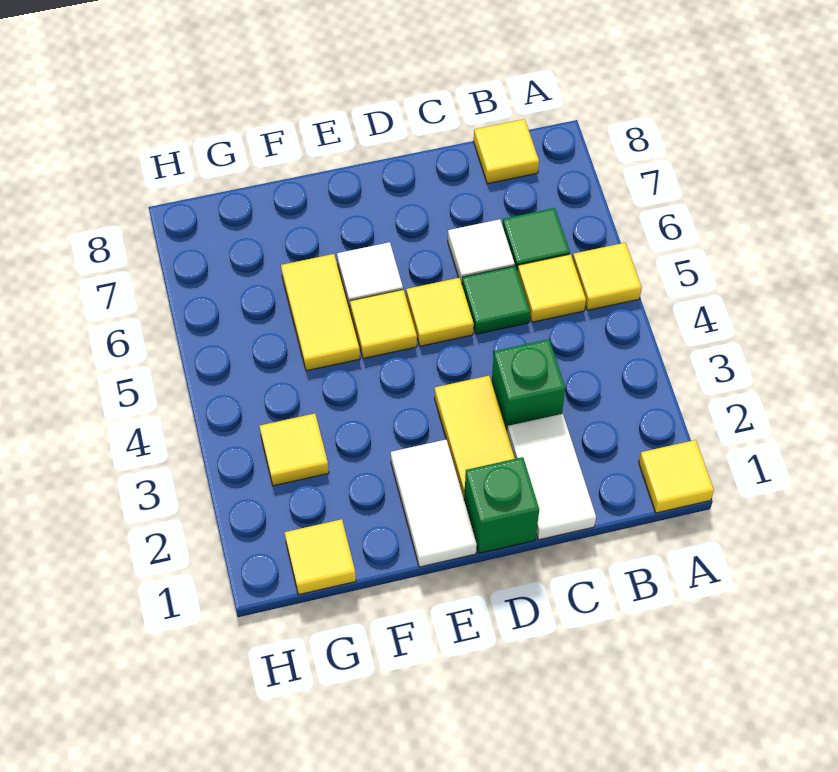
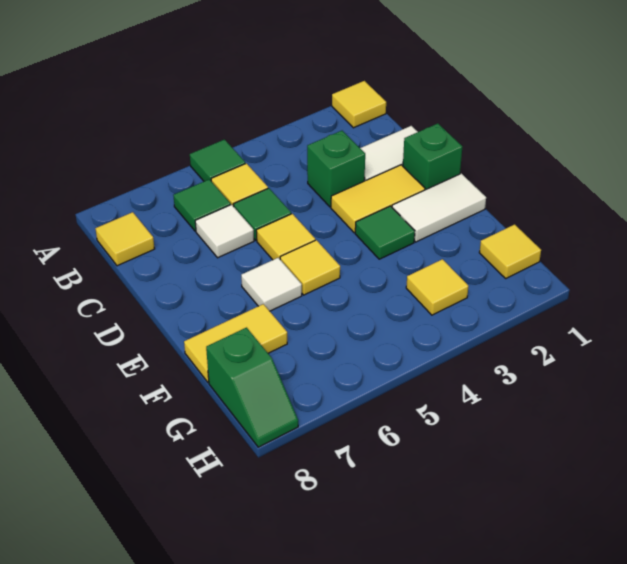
yellow tile A5 level 1 -> green tile A5 level 1
none -> green tile E3 level 1
yellow tile F5:F6 level 1 -> yellow tile F7:F8 level 1
none -> green slope G8:H8 level 1 top G

